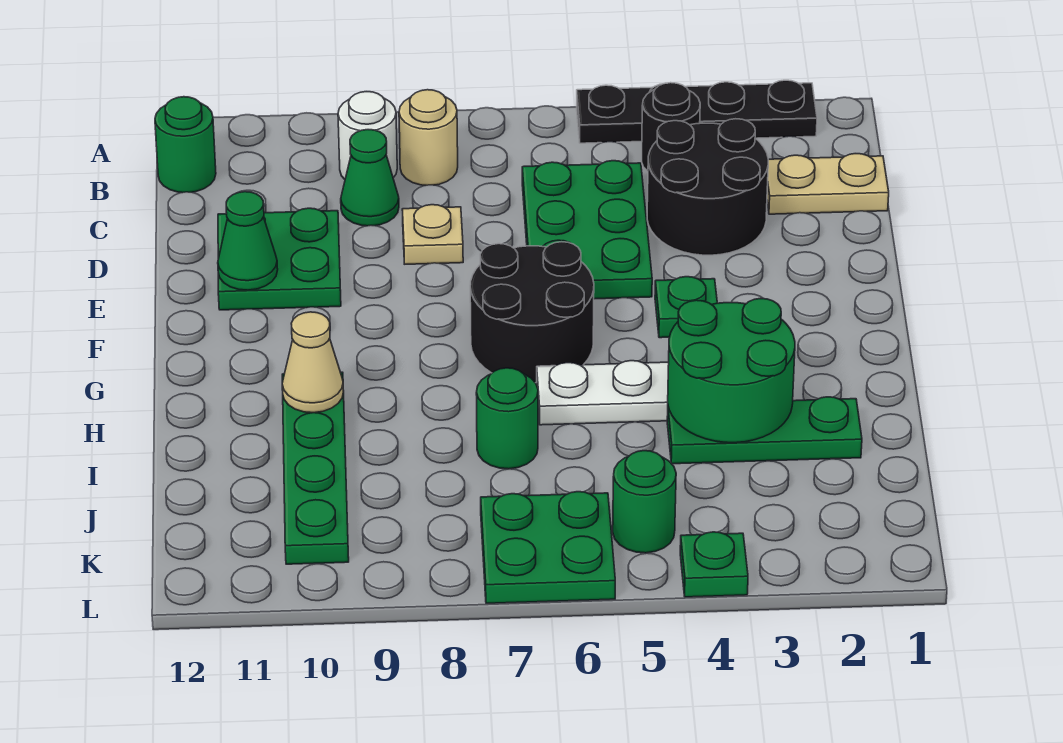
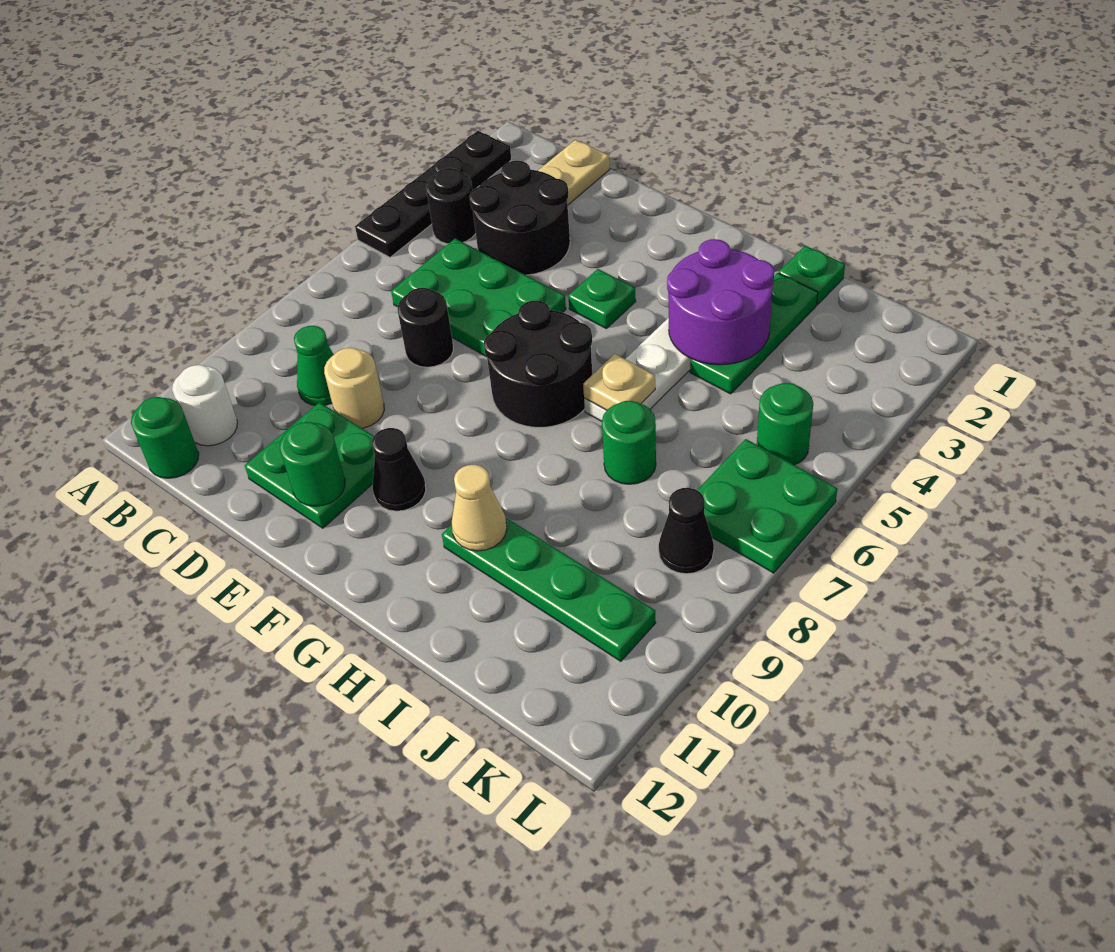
tan round brick B8 level 1 -> tan round brick D9 level 1
white round brick B9 level 1 -> white round brick B11 level 1
none -> black round brick D7 level 1
tan plate D8 level 1 -> tan plate H6 level 2
green cone E11 level 2 -> green round brick E11 level 2
none -> black cone F10 level 1
green round brick H3:I4 level 2 -> purple round brick H3:I4 level 2
none -> black cone K8 level 1
green plate L4 level 1 -> green plate I1 level 1

